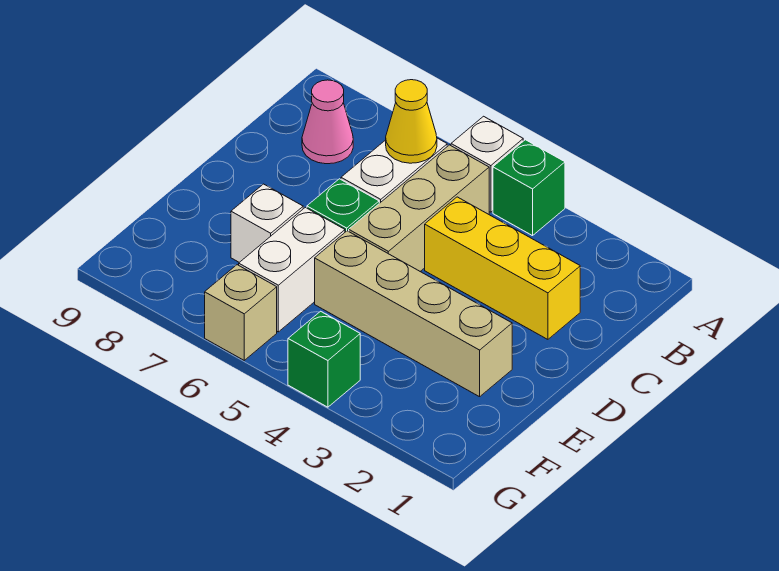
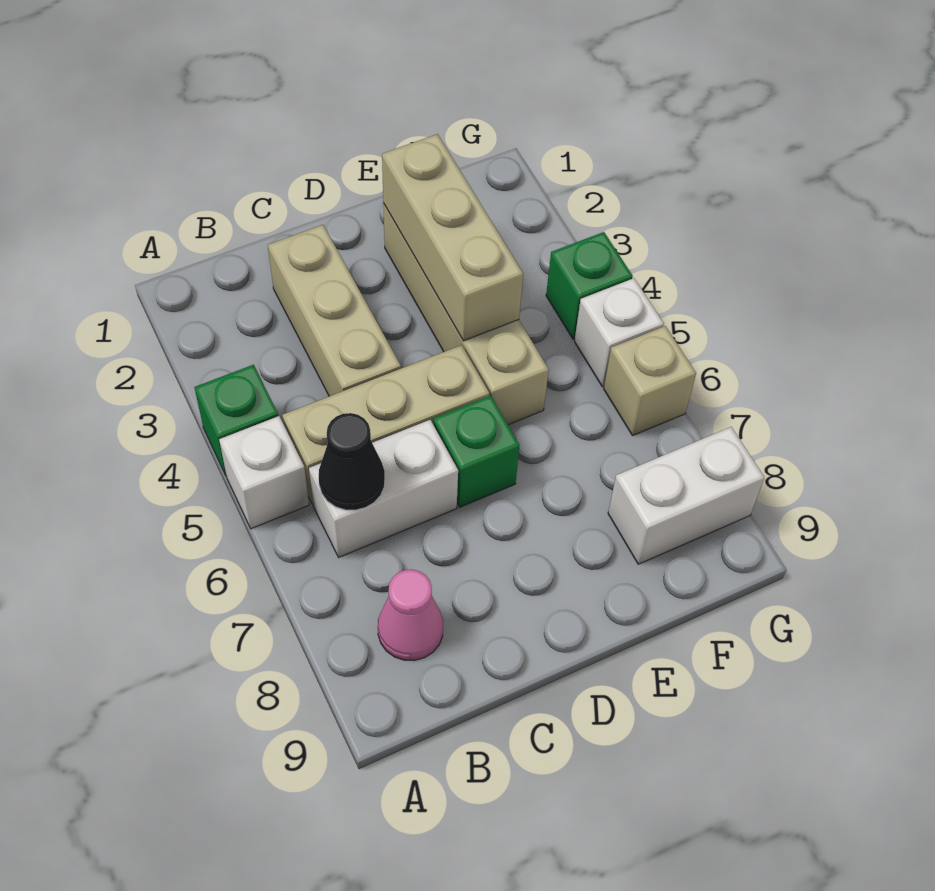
yellow cone B6 level 2 -> black cone B6 level 2
yellow brick C2:C4 level 1 -> tan brick C2:C4 level 1
none -> tan brick E2:E4 level 2
white brick E6:F6 level 1 -> white brick F8:G8 level 1
white brick E7 level 1 -> white brick G5 level 1

